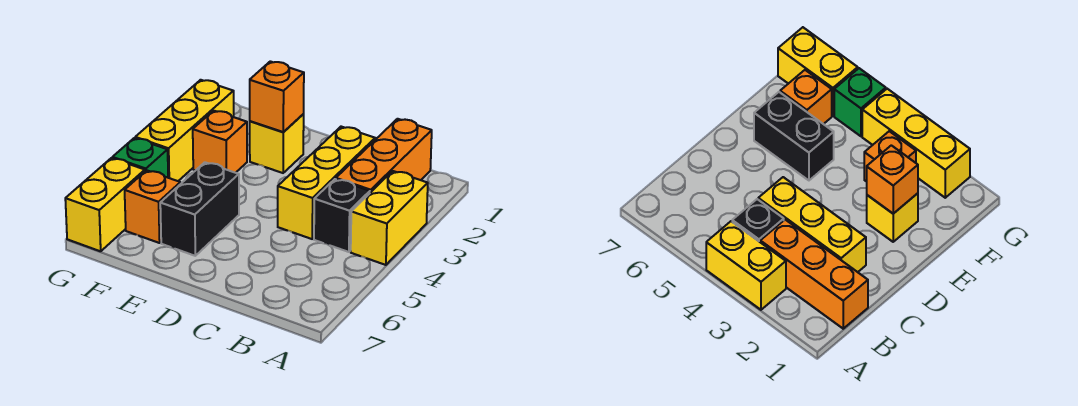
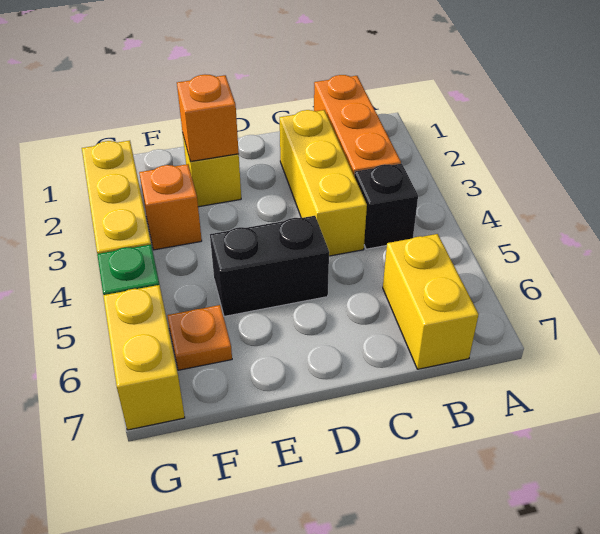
yellow brick A3:A4 level 1 -> yellow brick B6:B7 level 1
black brick E5:E6 level 1 -> black brick D5:E5 level 1
orange brick F6 level 1 -> orange plate F6 level 1

